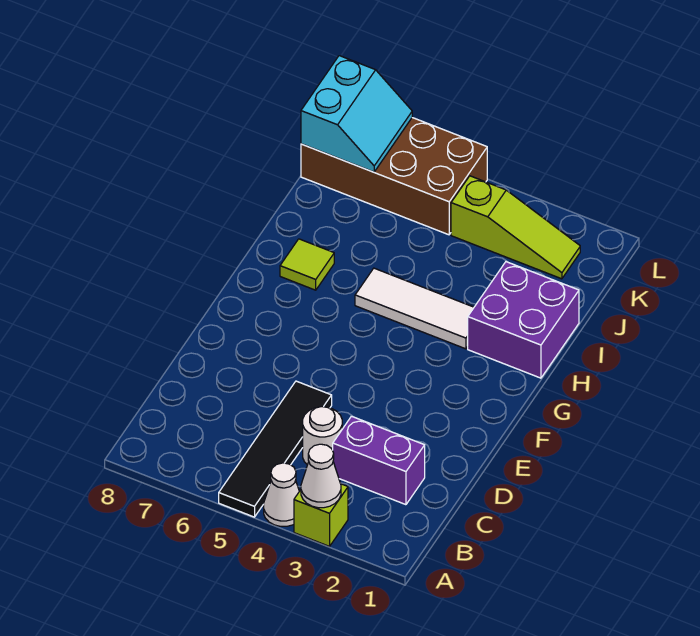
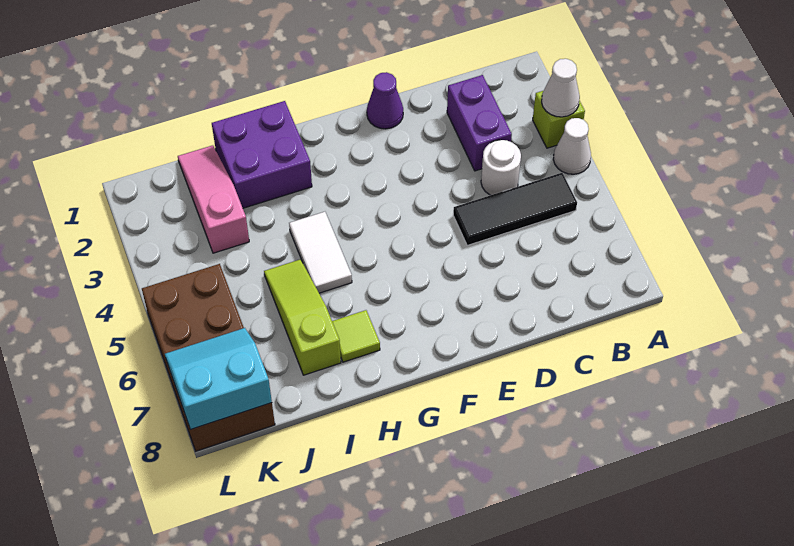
black tile A5:D5 level 1 -> black tile B5:D5 level 1
none -> purple cone E1 level 1
white tile H3:H5 level 1 -> white tile H4:H5 level 1
none -> pink slope J1:J3 level 1 top 3
lime slope K2:K4 level 1 top 4 -> lime slope I5:I7 level 1 top 7

